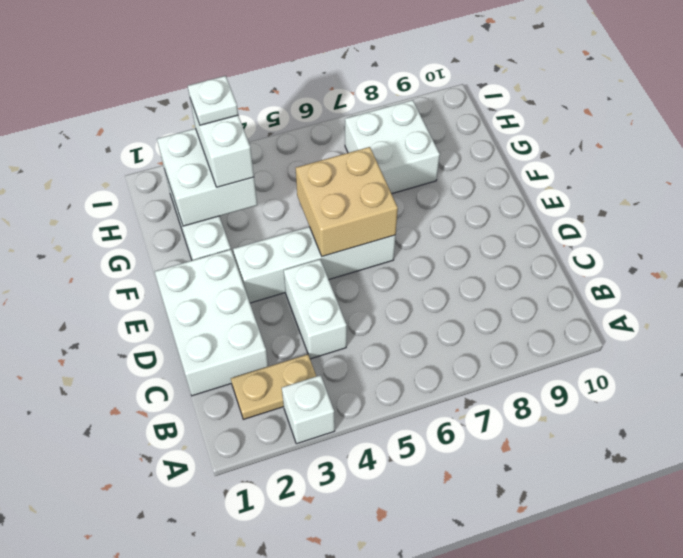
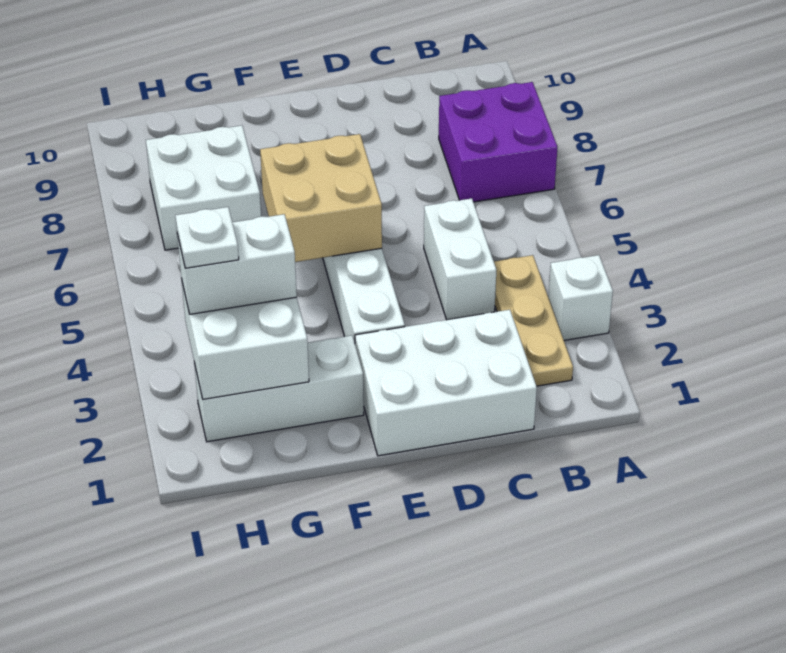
none -> purple brick A7:B8 level 1
tan plate B2:B3 level 1 -> tan plate B2:B4 level 1
white brick C4:D4 level 1 -> white brick C4:C5 level 1

